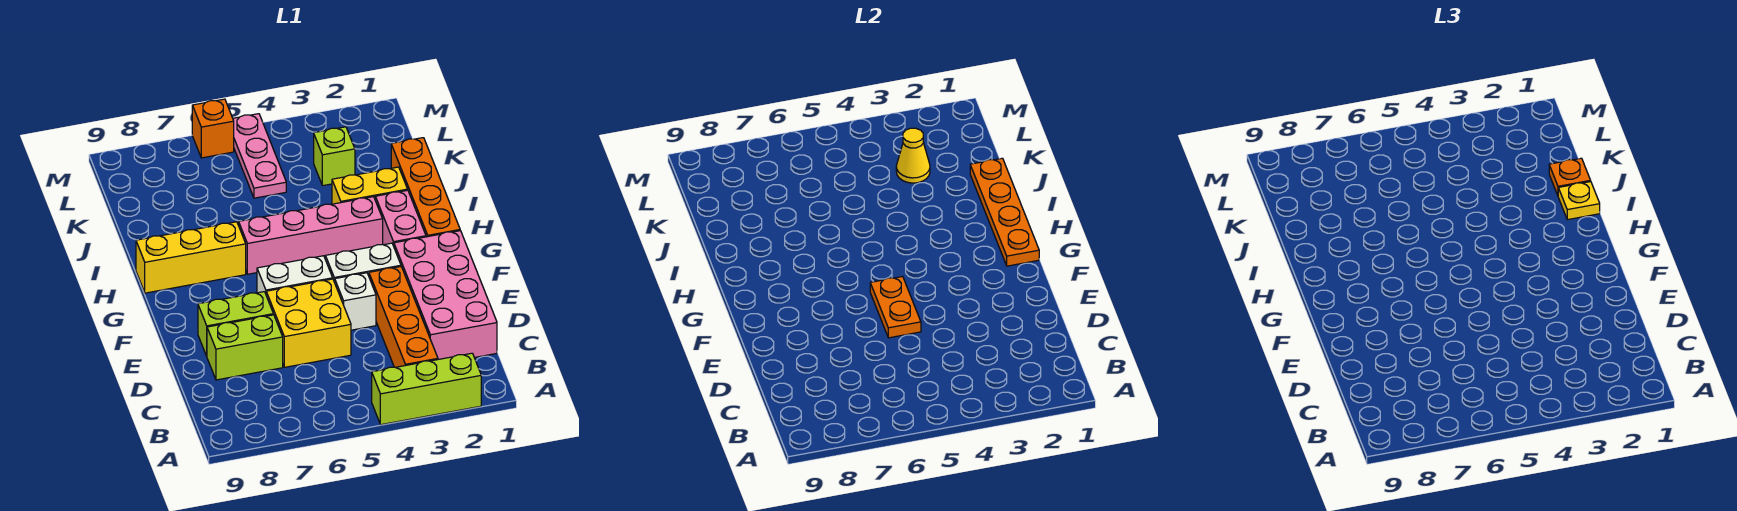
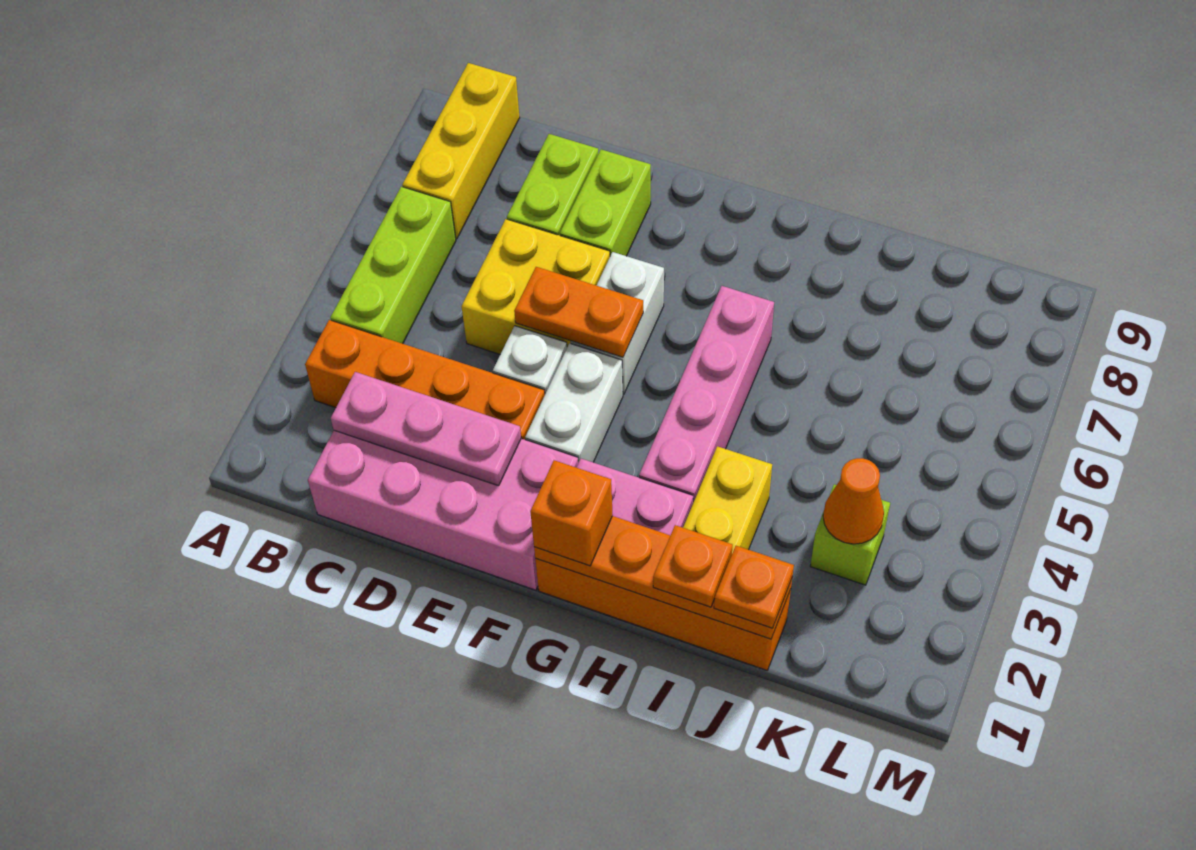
lime brick A2:A4 level 1 -> lime brick B4:B6 level 1
yellow brick H7:H9 level 1 -> yellow brick B7:B9 level 1
yellow plate I1 level 3 -> orange plate I1 level 3
yellow cone K3 level 2 -> orange cone K3 level 2
pink plate K5:M5 level 1 -> pink plate C2:E2 level 2
orange brick M6 level 1 -> orange brick G1 level 3

